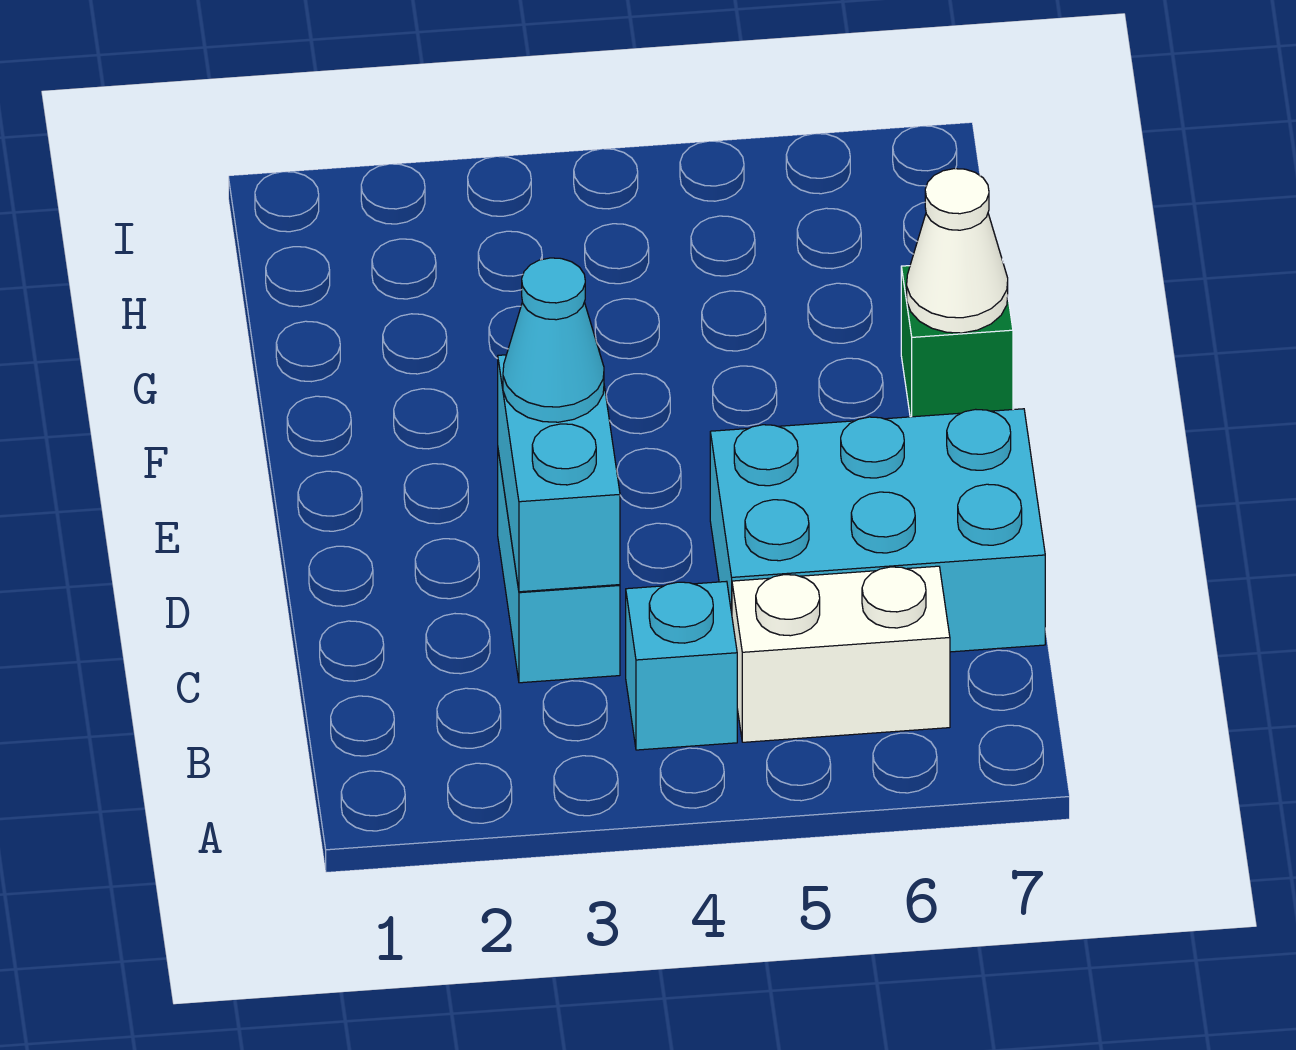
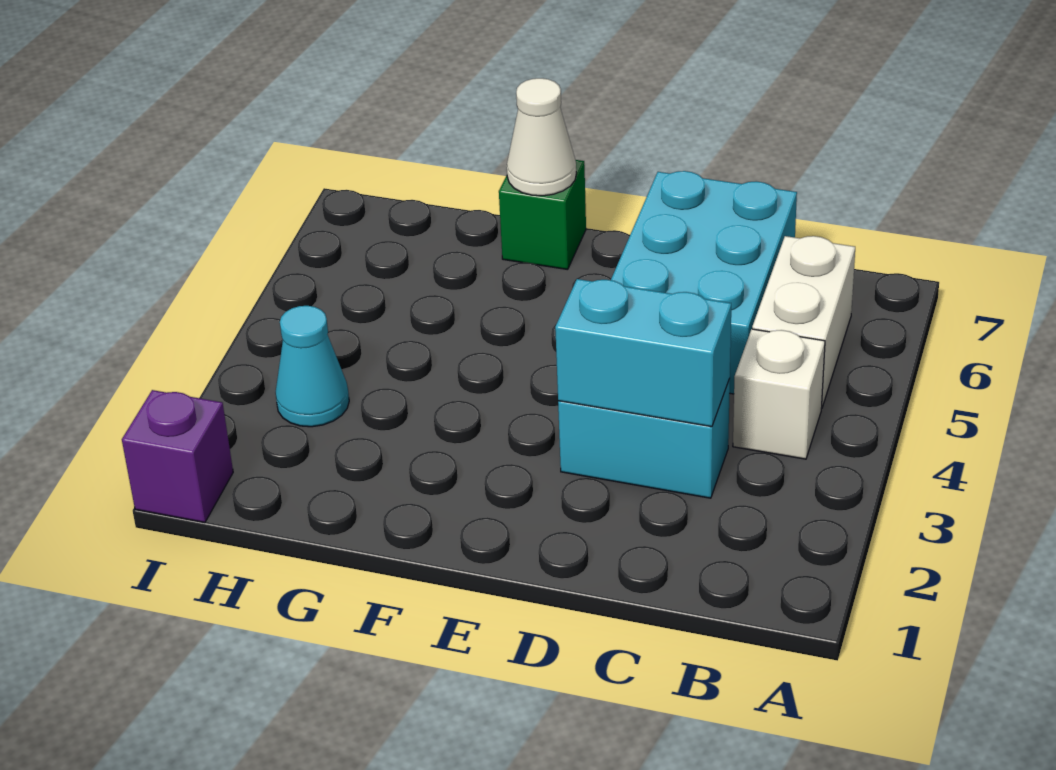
cyan brick B4 level 1 -> white brick B4 level 1
cyan cone D3 level 3 -> cyan cone H3 level 1
none -> purple brick I1 level 1

